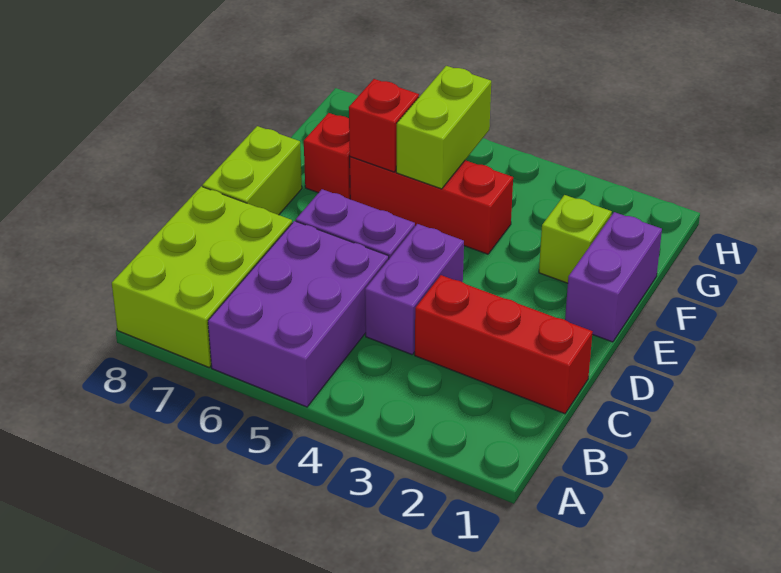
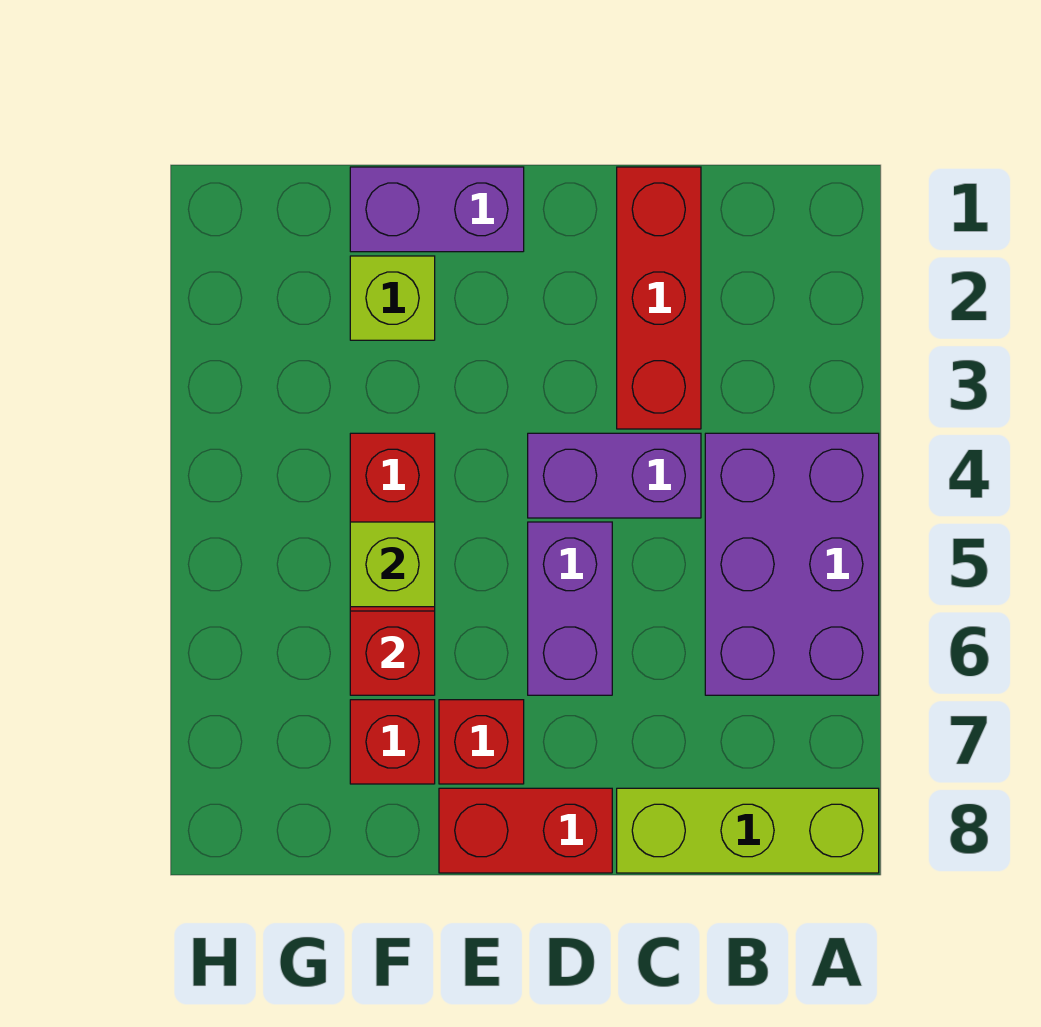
purple brick A5:C6 level 1 -> purple brick A4:B6 level 1
lime brick A7:C8 level 1 -> lime brick A8:C8 level 1
lime brick D8:E8 level 1 -> red brick D8:E8 level 1
none -> red brick E7 level 1
lime brick F5:G5 level 2 -> lime brick F5 level 2

